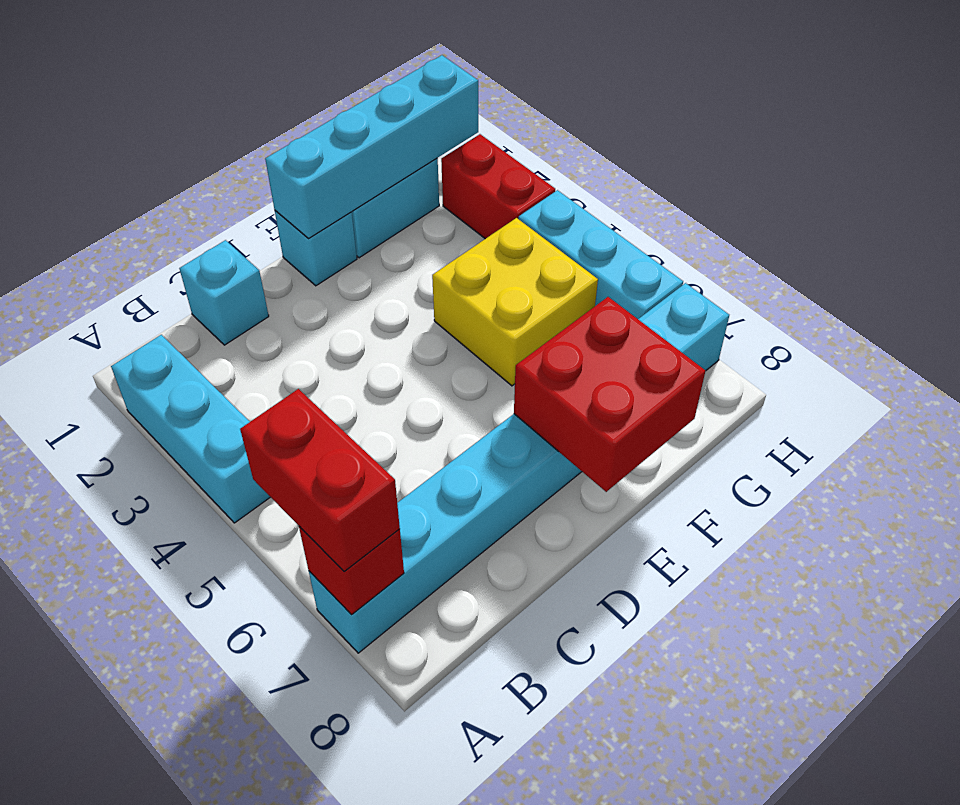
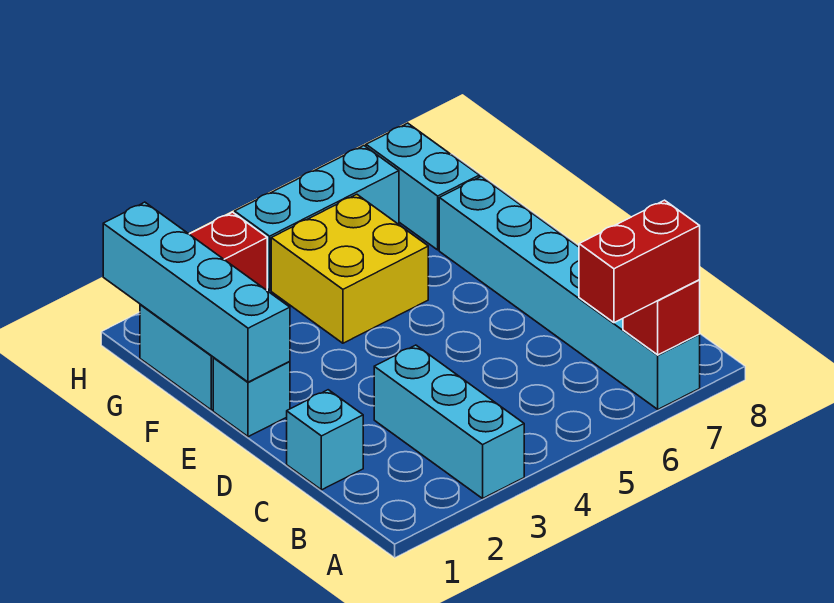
cyan brick A2:A4 level 1 -> cyan brick A3:C3 level 1
red brick E7:F8 level 2 -> none

